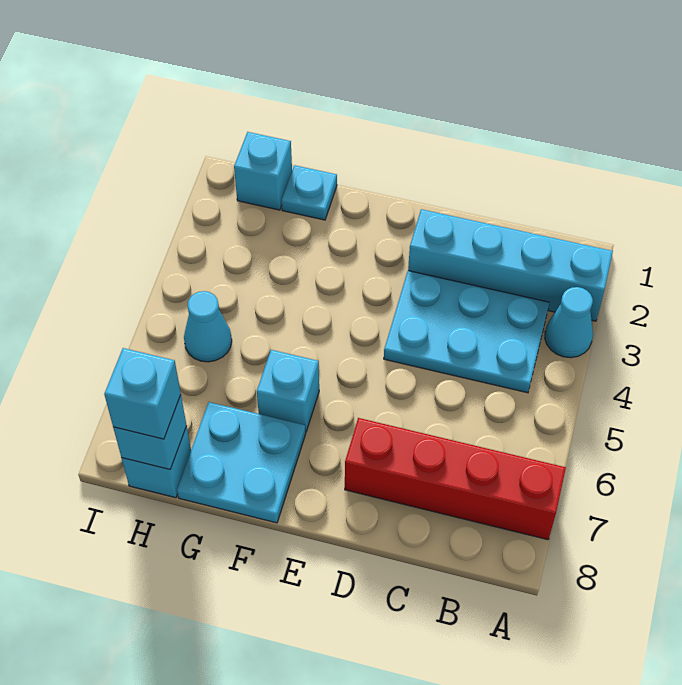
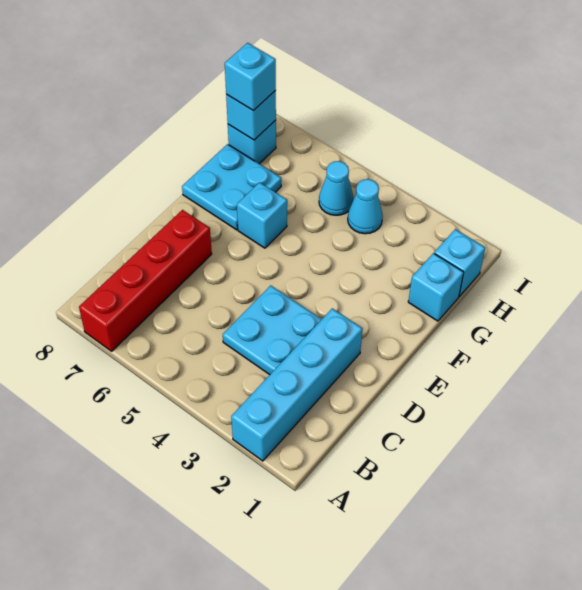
cyan cone A3 level 1 -> cyan cone H4 level 1
cyan plate B3:D4 level 1 -> cyan plate C3:D4 level 1
cyan plate G1 level 1 -> cyan brick G1 level 1

